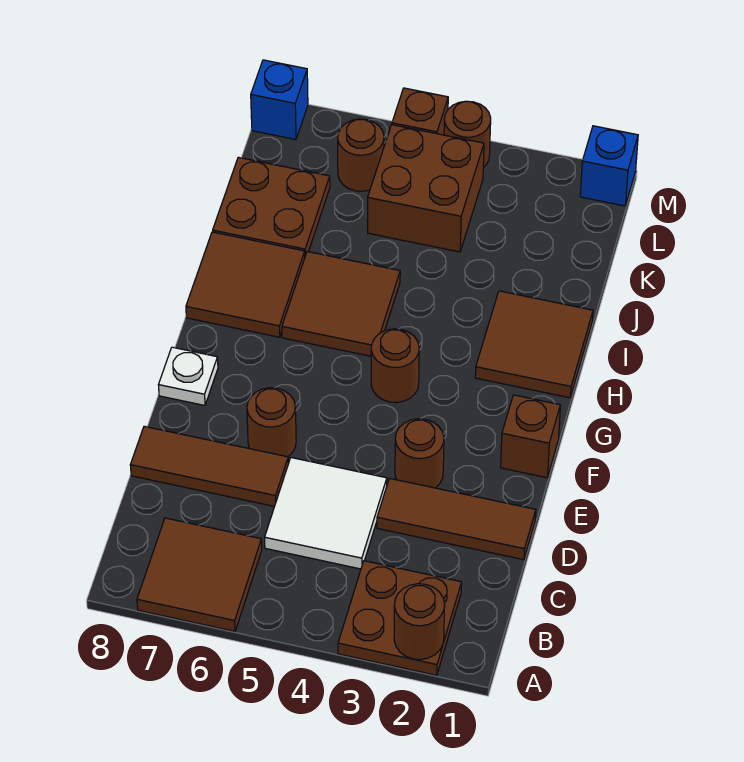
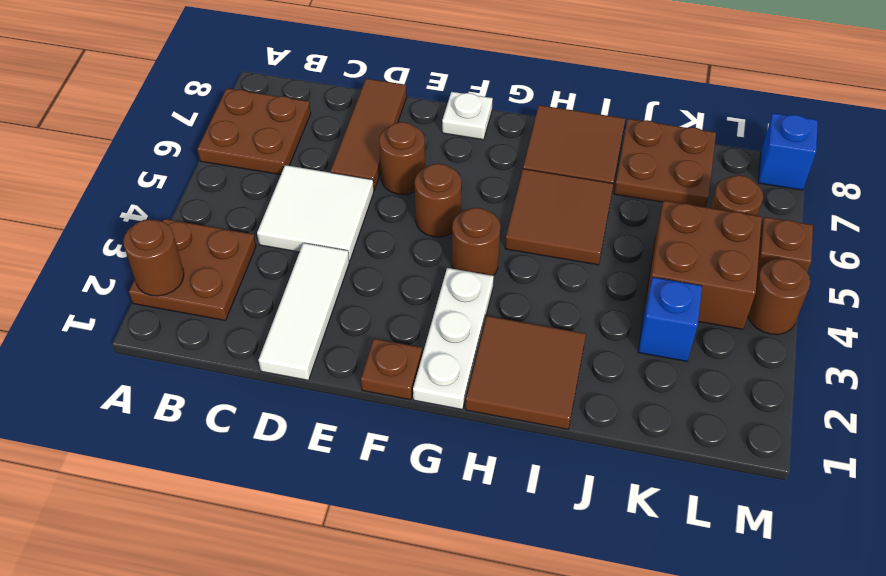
brown tile A6:B7 level 1 -> brown plate A6:B7 level 1
brown tile D1:D3 level 1 -> white tile D1:D3 level 1
brown round brick E3 level 1 -> brown round brick F5 level 1
brown brick F1 level 1 -> brown plate F1 level 1
none -> white plate G1:G3 level 1
blue brick M1 level 1 -> blue brick K3 level 1

